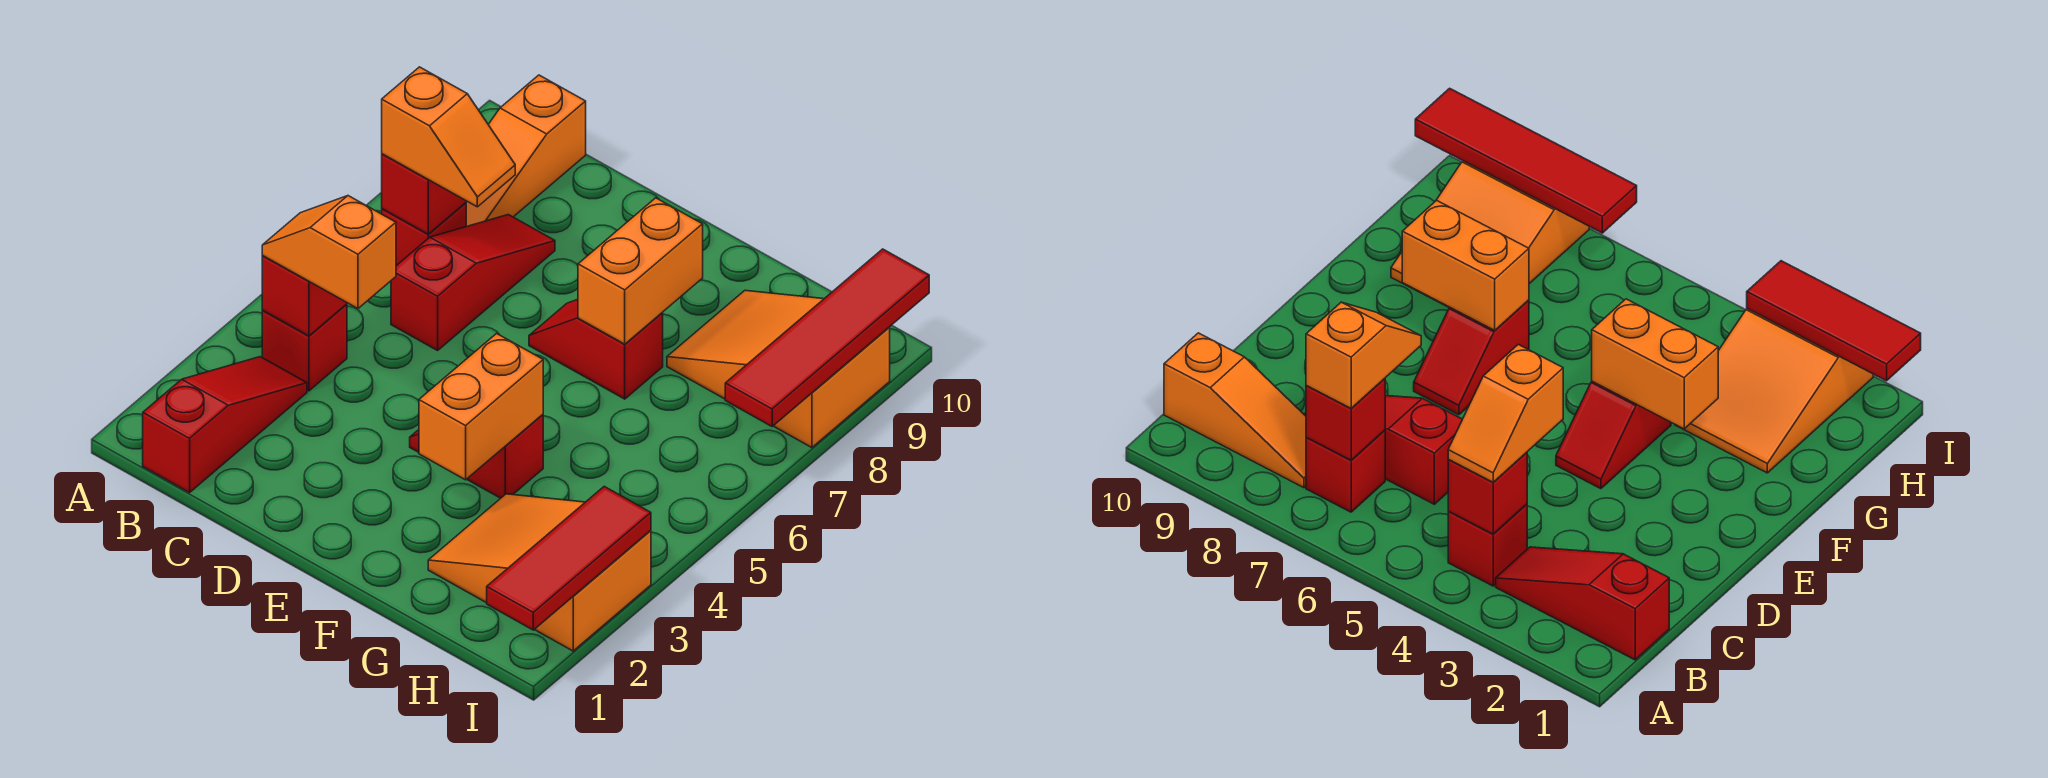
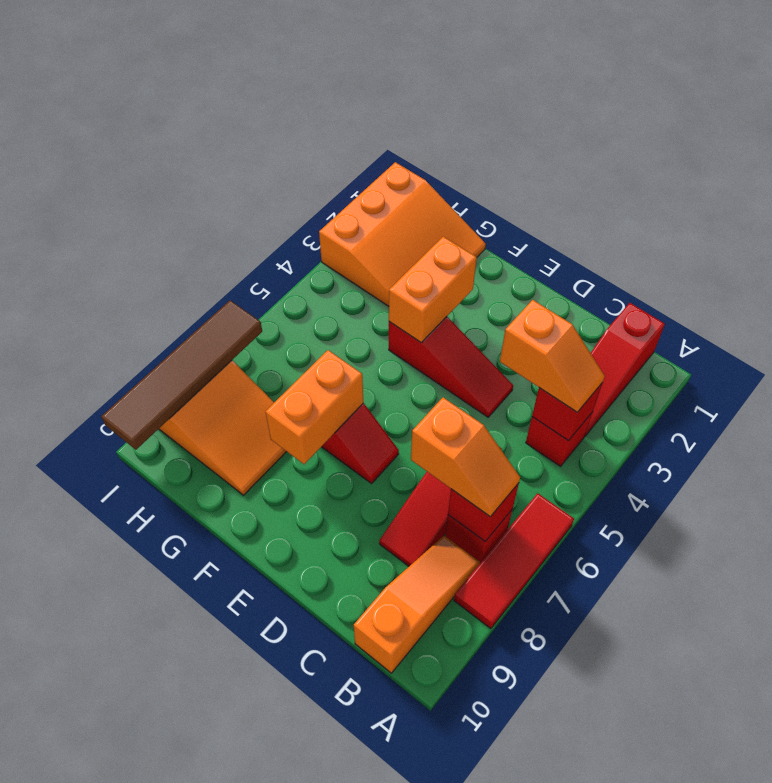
orange slope B7:C7 level 3 top B -> orange slope B7:C7 level 3 top C
red slope E4:F4 level 1 top F -> red slope D4:F4 level 1 top F
orange slope G2:I3 level 1 top I -> orange slope G1:I3 level 1 top I
red tile I1:I3 level 2 -> red tile A6:A8 level 1
red tile I7:I10 level 2 -> brown tile I7:I10 level 2

